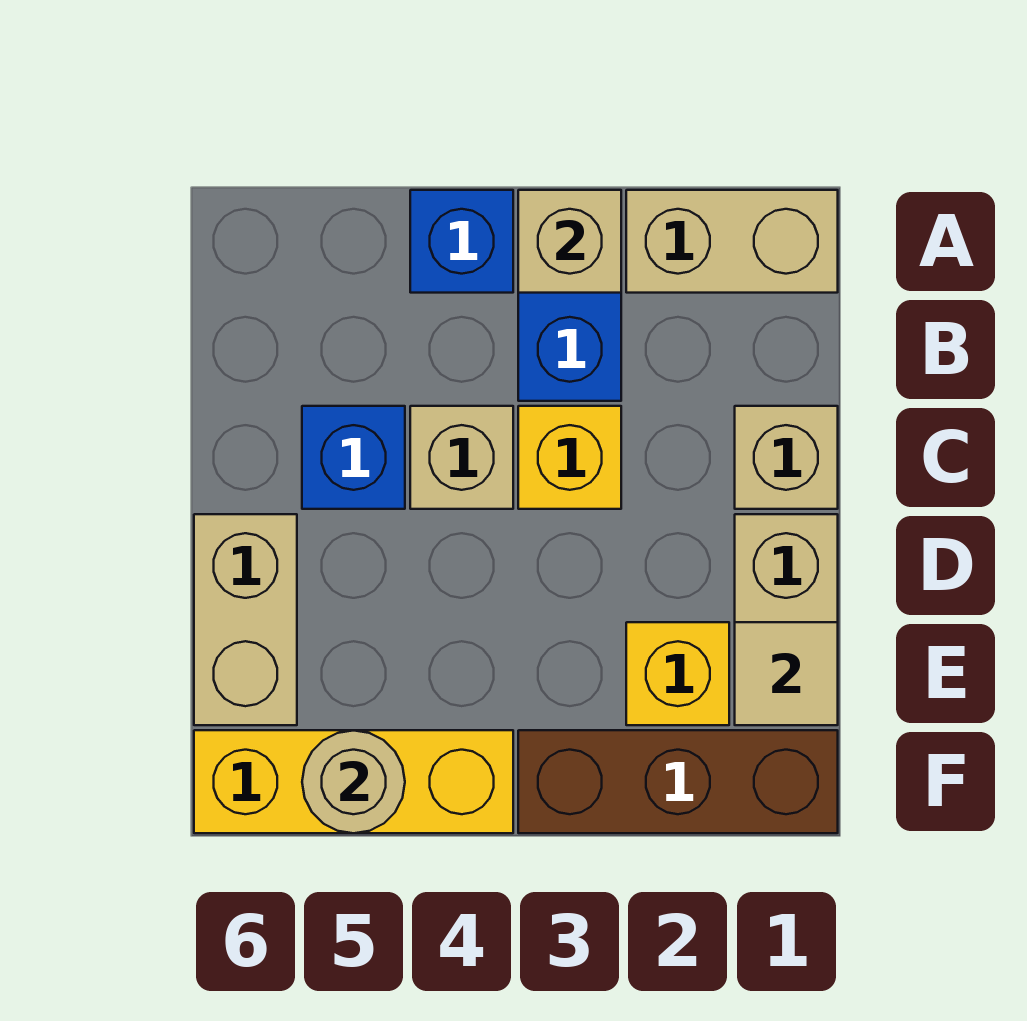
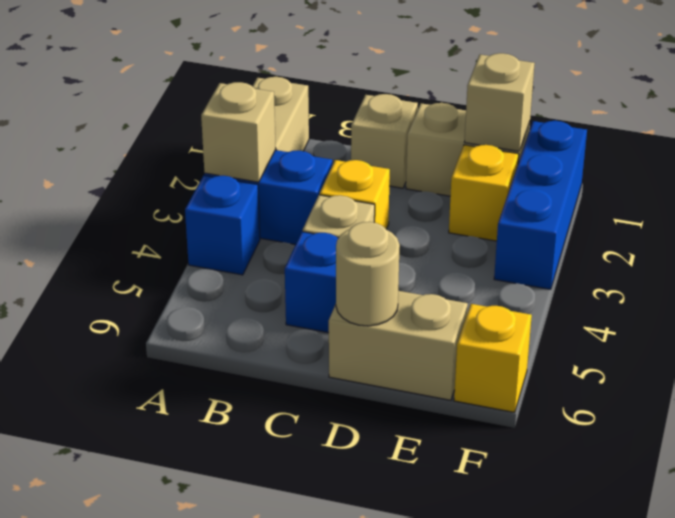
tan tile E1 level 2 -> tan brick E1 level 2
brown brick F1:F3 level 1 -> blue brick F1:F3 level 1
yellow brick F4:F6 level 1 -> yellow brick F6 level 1
tan round brick F5 level 2 -> tan round brick D6 level 2

